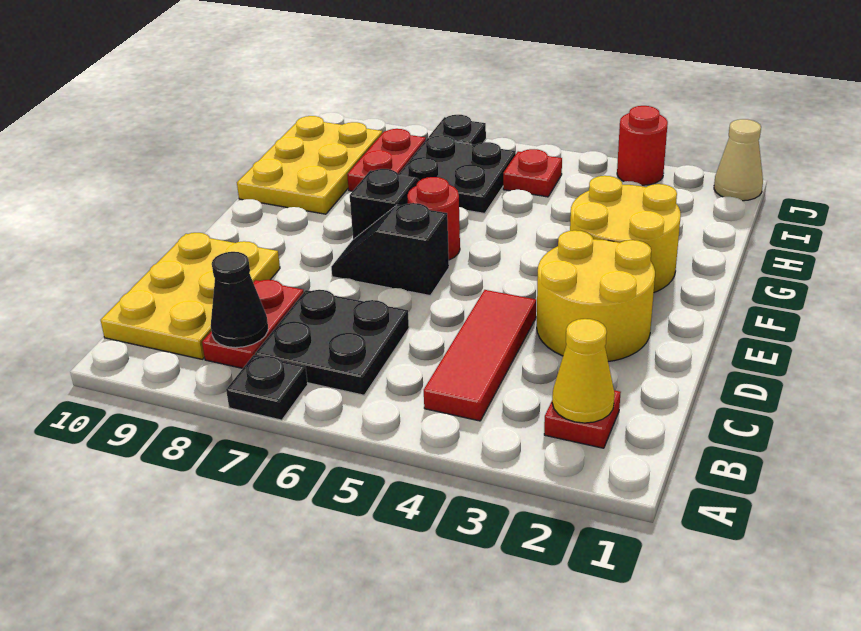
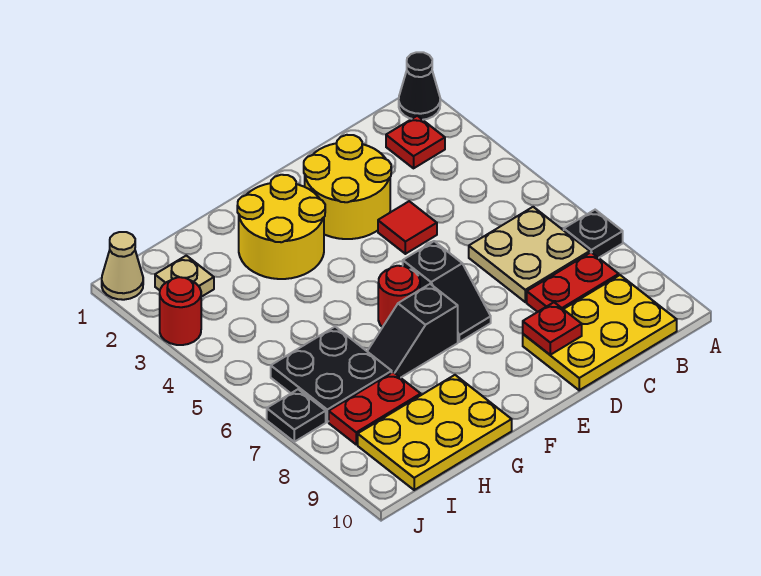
yellow cone B2 level 2 -> none
red tile B4:D4 level 1 -> red tile D4 level 1
black plate B6:C7 level 1 -> tan plate B6:C7 level 1
black cone B8 level 2 -> black cone A1 level 1
none -> tan plate I2 level 1
red plate I5 level 1 -> red plate D9 level 2

